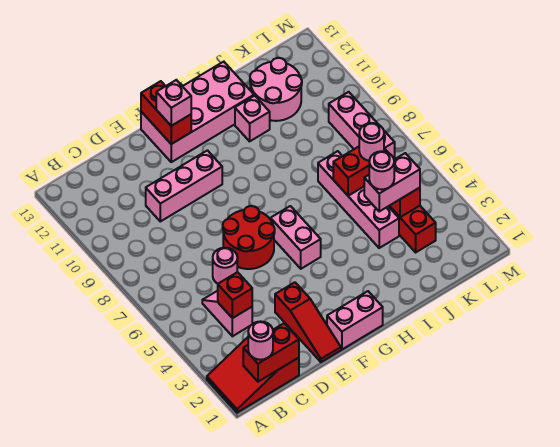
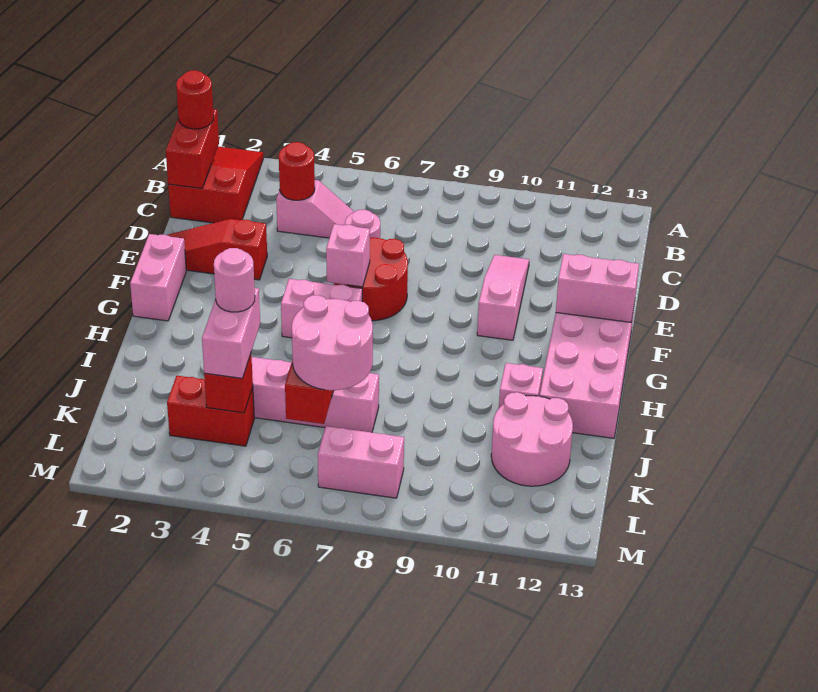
pink round brick B1 level 3 -> red round brick B1 level 3
red brick C4 level 2 -> red round brick C4 level 2
pink brick D10:F10 level 1 -> pink slope D10:F10 level 1 top F
red brick F12:F13 level 2 -> pink brick F12:F13 level 2
pink brick F12 level 3 -> pink brick F6 level 2
pink round brick K6 level 3 -> pink round brick J6:K7 level 3
pink brick L7:L9 level 1 -> pink brick L7:L8 level 1

